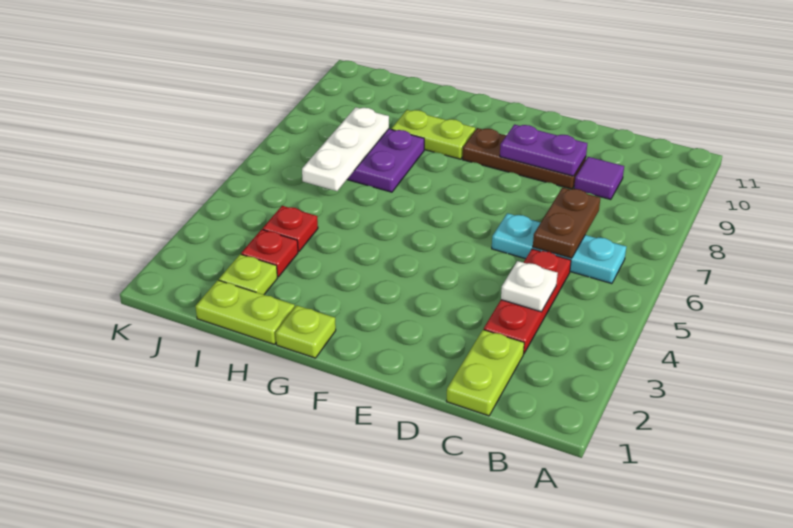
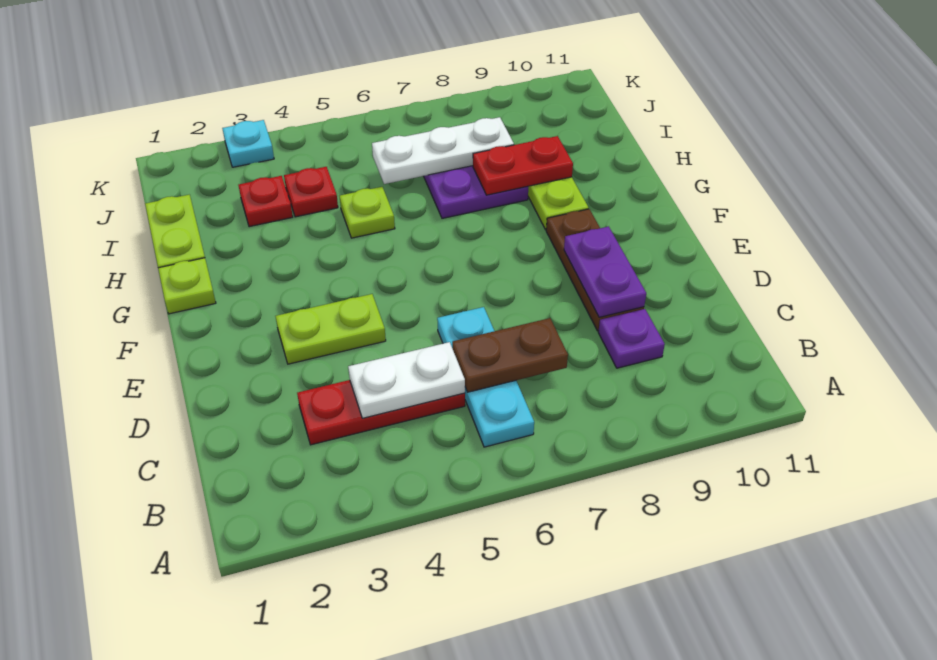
lime plate C1:C2 level 1 -> lime plate E3:E4 level 1
white plate C4 level 2 -> white plate C4:C5 level 2
purple tile C9 level 1 -> purple plate C9 level 1
none -> red plate H8:H9 level 2
lime plate I2 level 1 -> lime plate H5 level 1
none -> cyan plate K3 level 1

